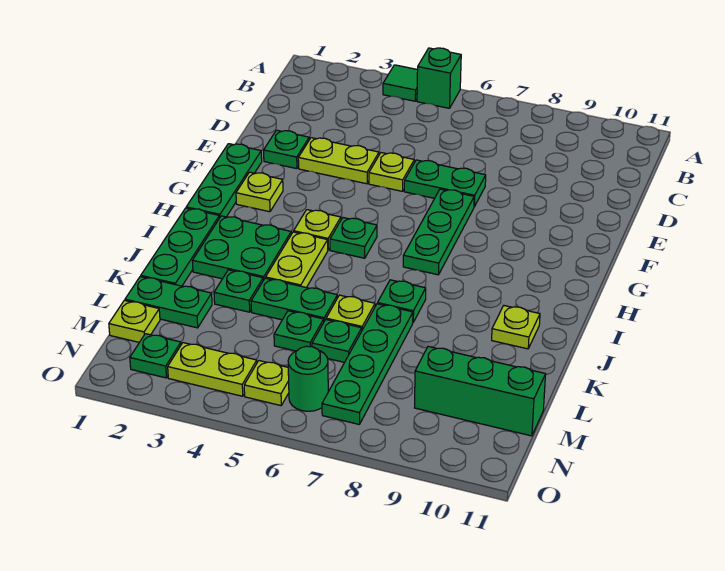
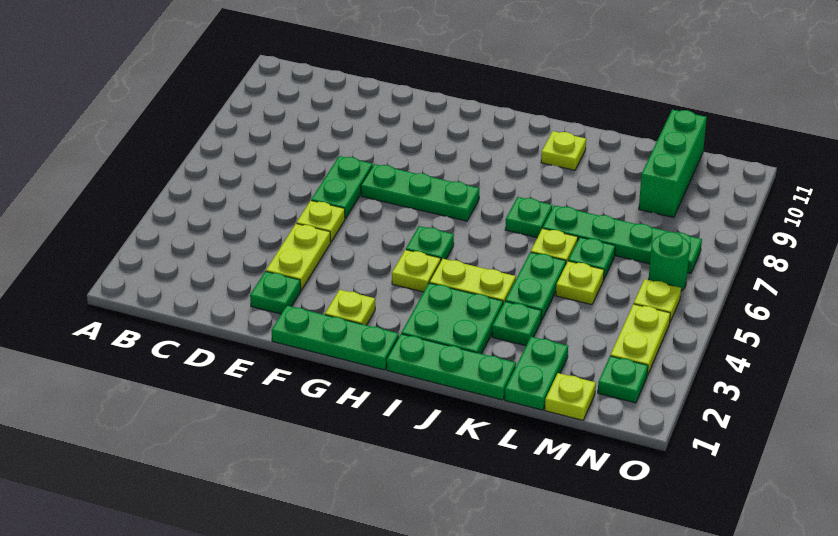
green tile A4 level 1 -> none
green brick A5 level 1 -> none
green plate L5 level 1 -> lime plate L5 level 1

